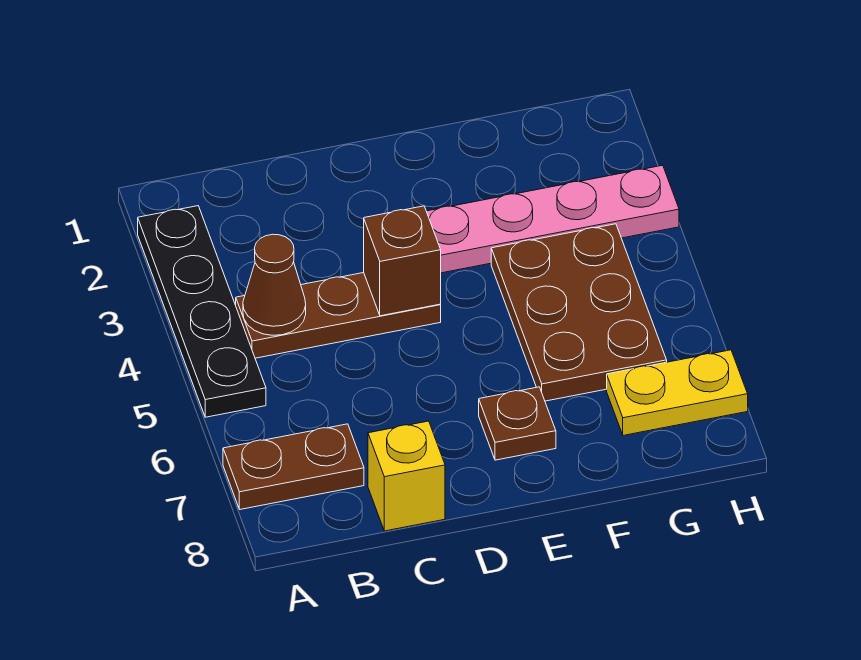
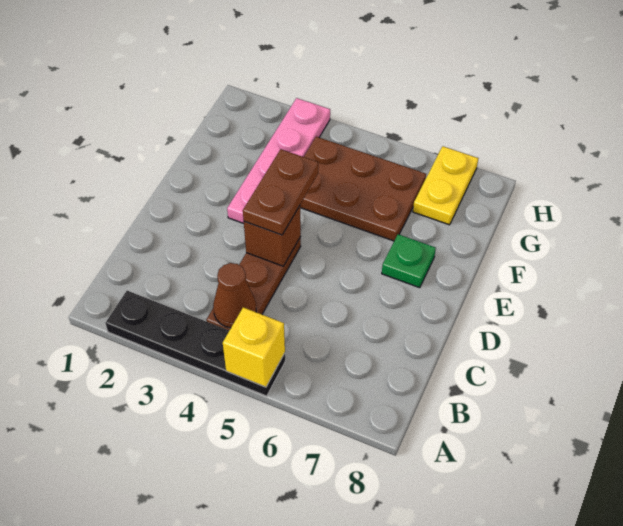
brown plate A7:B7 level 1 -> brown plate D4:E4 level 3
yellow brick C8 level 1 -> yellow brick A5 level 2
brown plate E7 level 1 -> green plate E7 level 1

